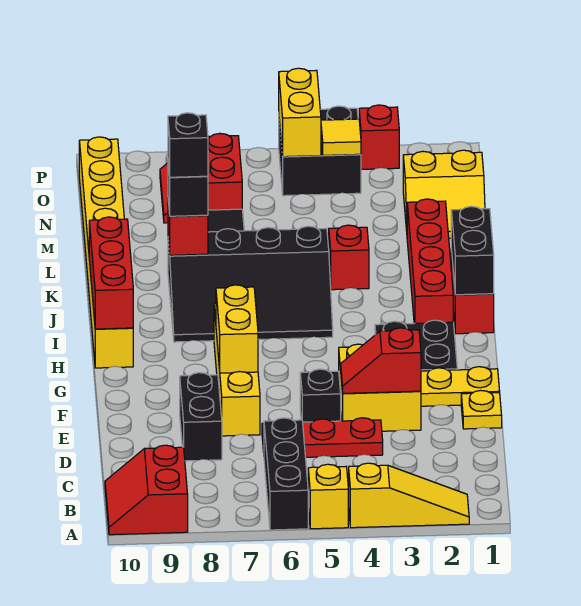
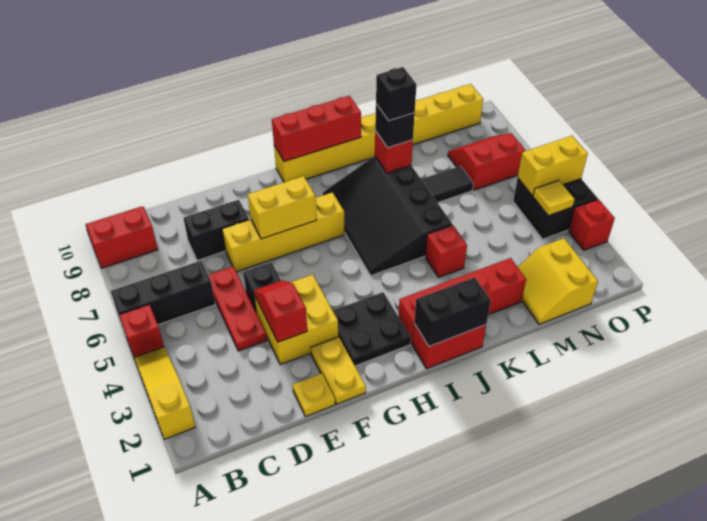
yellow slope A2:A4 level 1 top 4 -> yellow slope A2:A4 level 1 top 2
yellow brick A5 level 1 -> red brick A5 level 1

